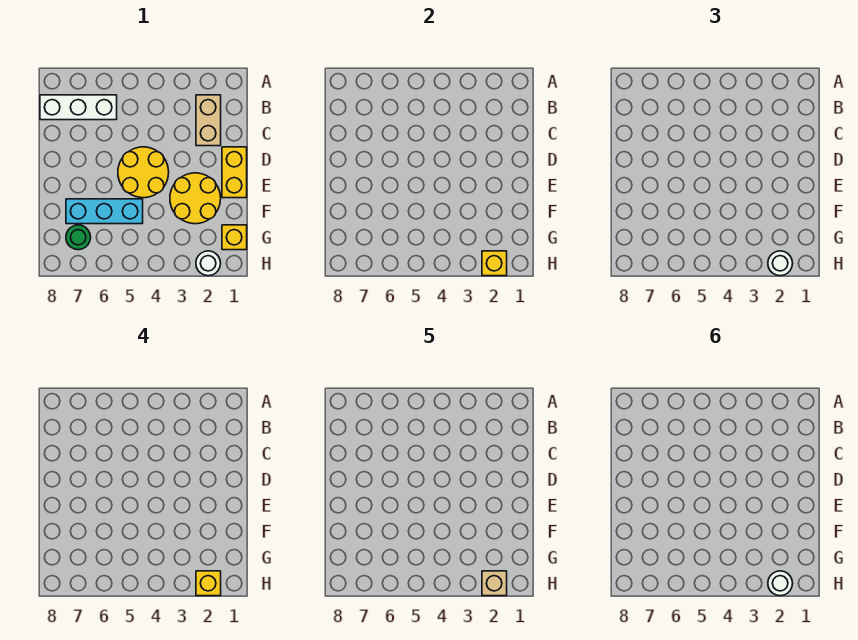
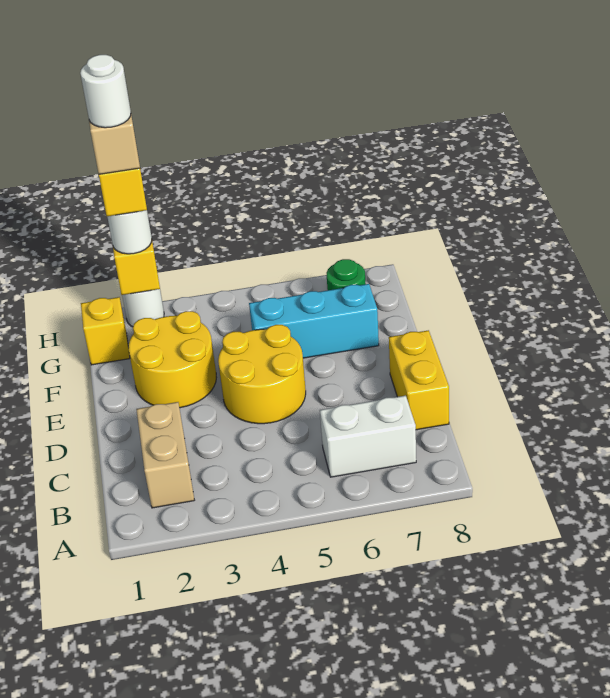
white brick B6:B8 level 1 -> white brick B6:B7 level 1
yellow brick D1:E1 level 1 -> yellow brick C8:D8 level 1

